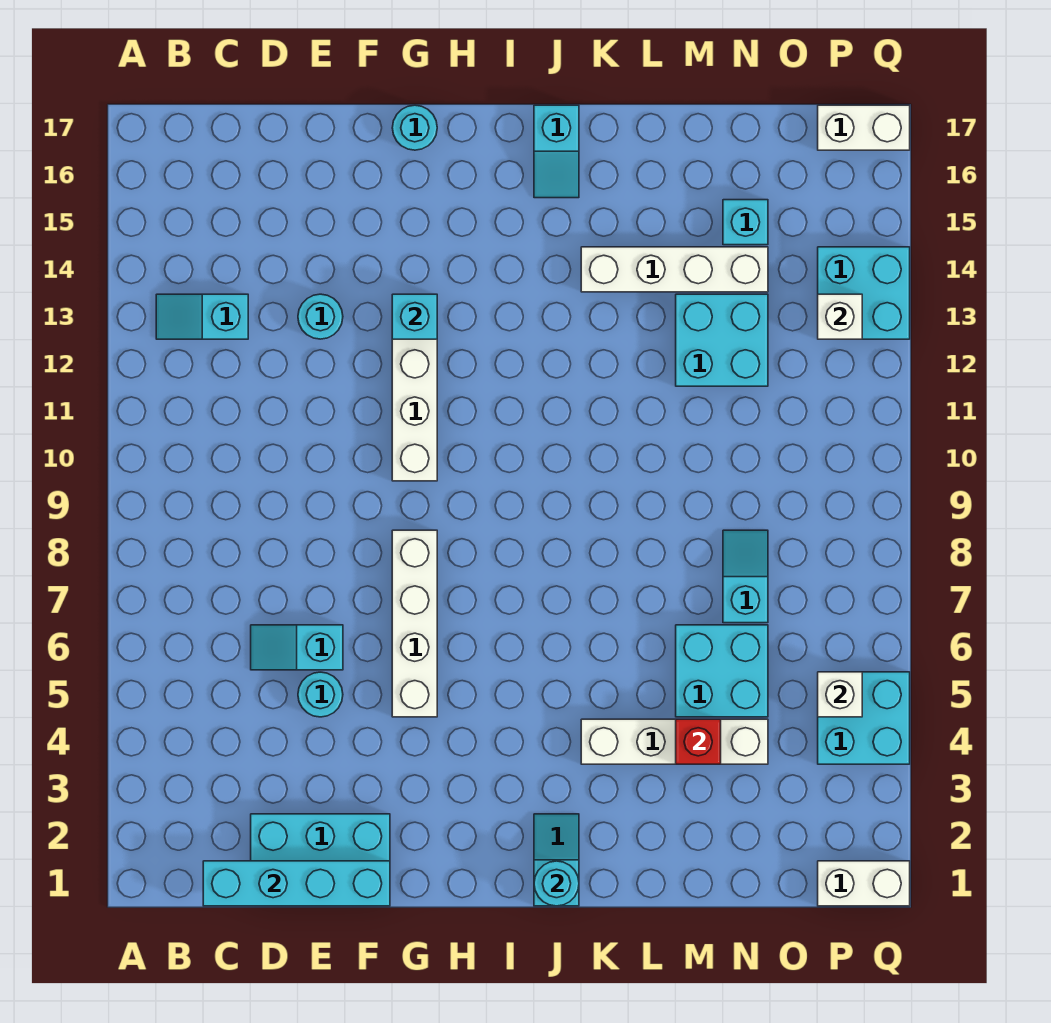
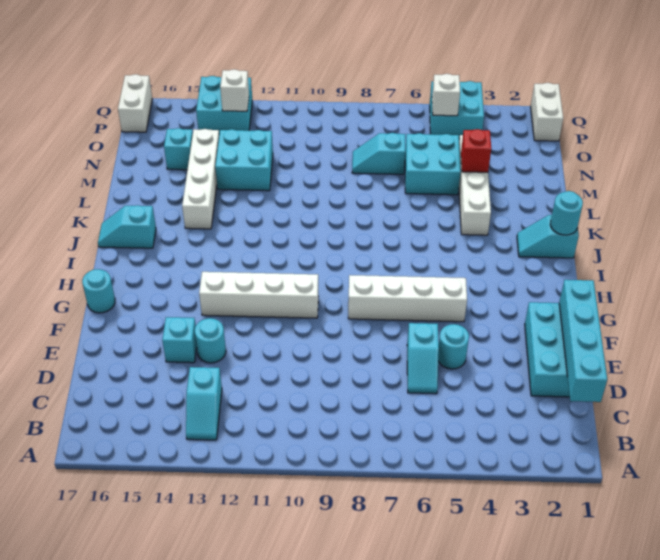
cyan brick G13 level 2 -> cyan brick E14 level 1
cyan slope J16:J17 level 1 top 17 -> cyan slope J16:J17 level 1 top 16

